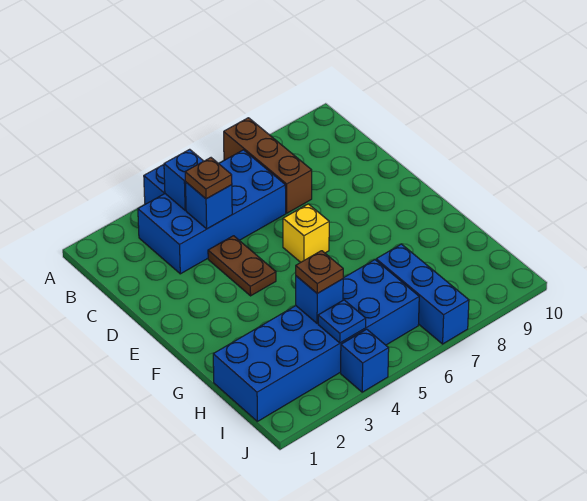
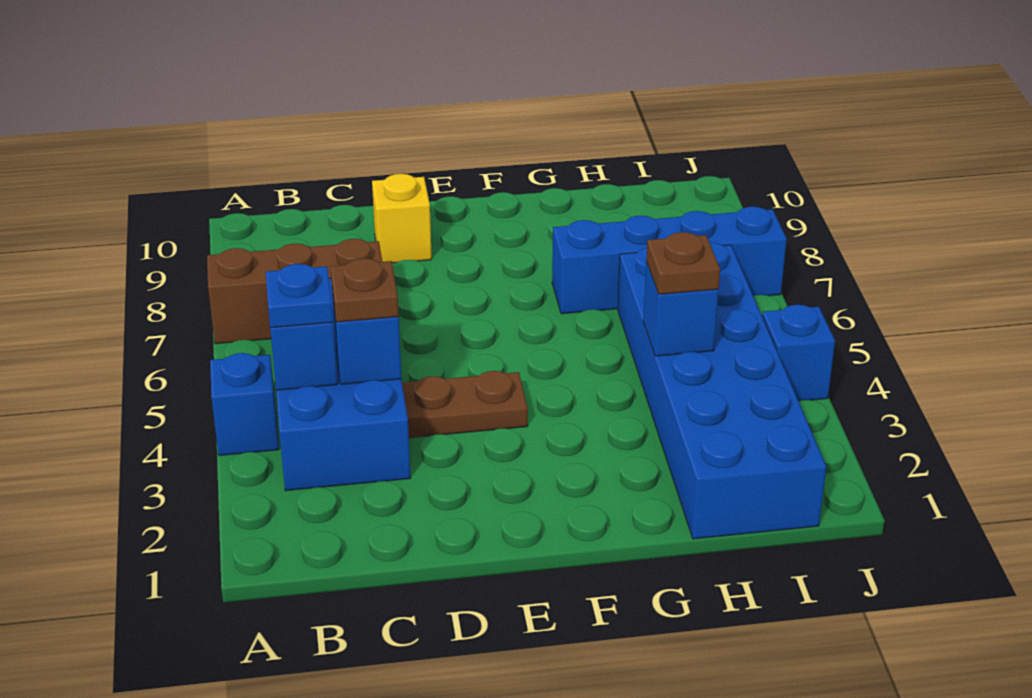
yellow brick E6 level 1 -> yellow brick D9 level 1
blue brick H7:J7 level 1 -> blue brick G7:J7 level 1
blue plate I4 level 2 -> blue plate B4 level 3

